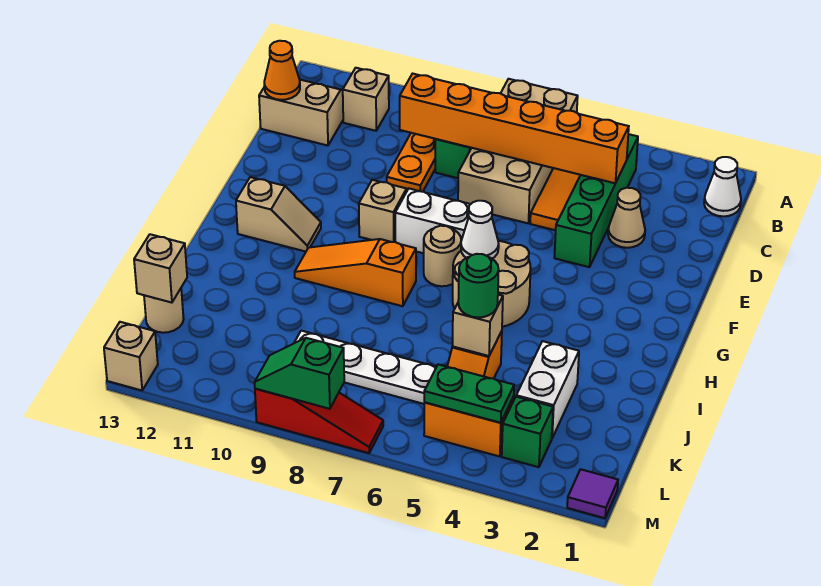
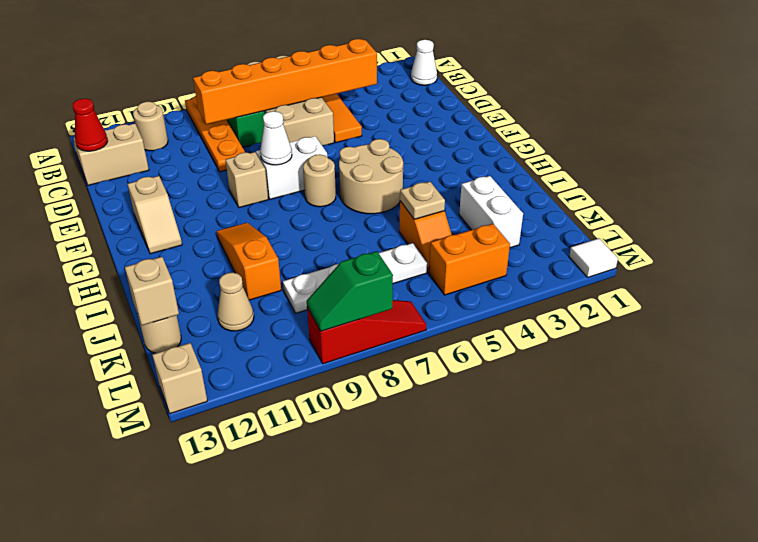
green brick B4:E4 level 1 -> none
tan brick B11 level 1 -> tan round brick B11 level 1
orange cone C13 level 2 -> red cone C13 level 2
tan cone D3 level 1 -> tan cone K11 level 1
white cone G6 level 2 -> white cone F8 level 2
tan slope G11:G12 level 1 top 12 -> tan slope F12:G12 level 1 top F
orange slope H8:H10 level 1 top 8 -> orange slope H10:J10 level 1 top J
tan brick J5 level 2 -> tan plate J5 level 2
green round brick J5 level 3 -> none
green brick L3 level 1 -> none
green plate L4:L5 level 2 -> none
purple tile M1 level 1 -> white tile M1 level 1

